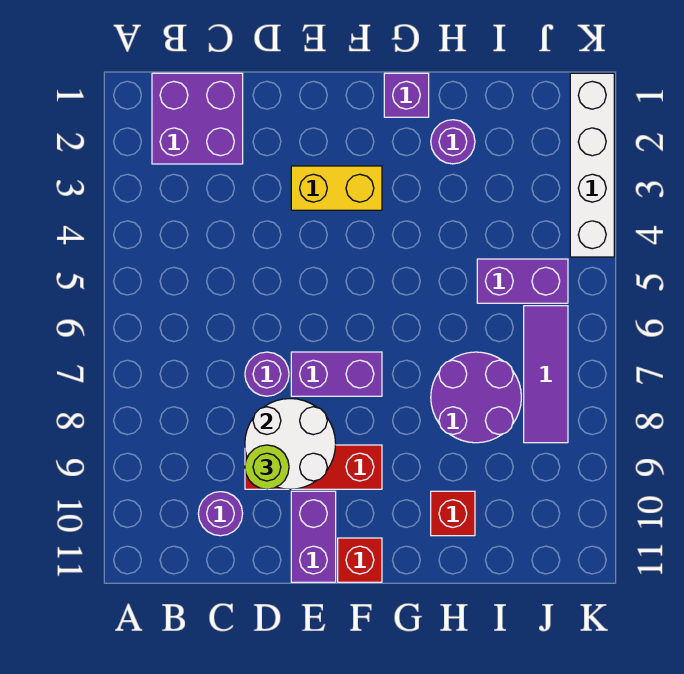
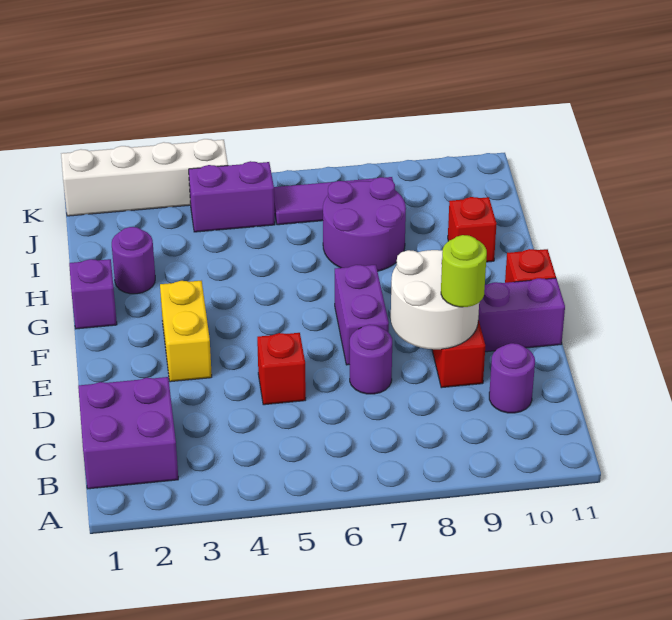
none -> red brick D5 level 1
purple brick I5:J5 level 1 -> purple brick J4:J5 level 1

